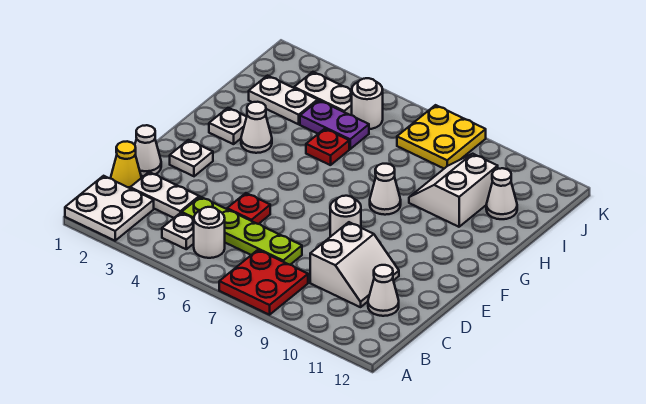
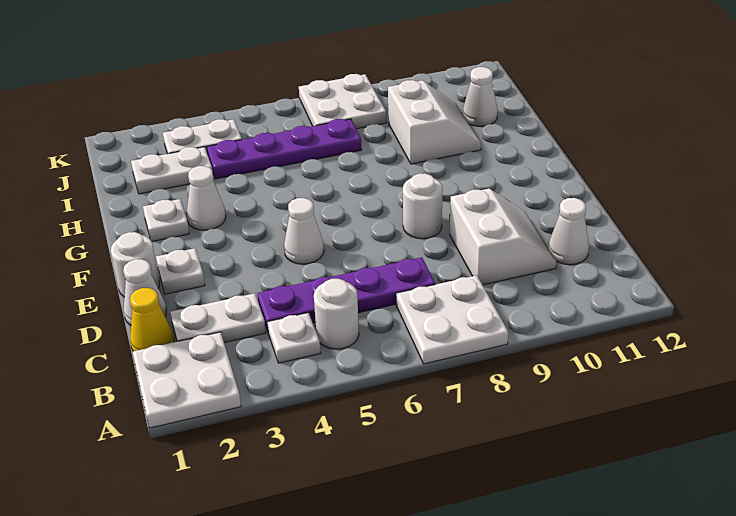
red plate A7:B8 level 1 -> white plate A7:B8 level 1
lime plate C4:C7 level 1 -> purple plate C4:C7 level 1
red plate D5 level 1 -> none
white cone G8 level 1 -> white cone E5 level 1
red plate H5 level 1 -> none
white slope H9:I10 level 1 top 10 -> white slope H9:I10 level 1 top 9
purple plate I4:I5 level 1 -> purple plate I4:I7 level 1
white round brick J5 level 1 -> white round brick E1 level 1
yellow plate J7:K8 level 1 -> white plate J7:K8 level 1

